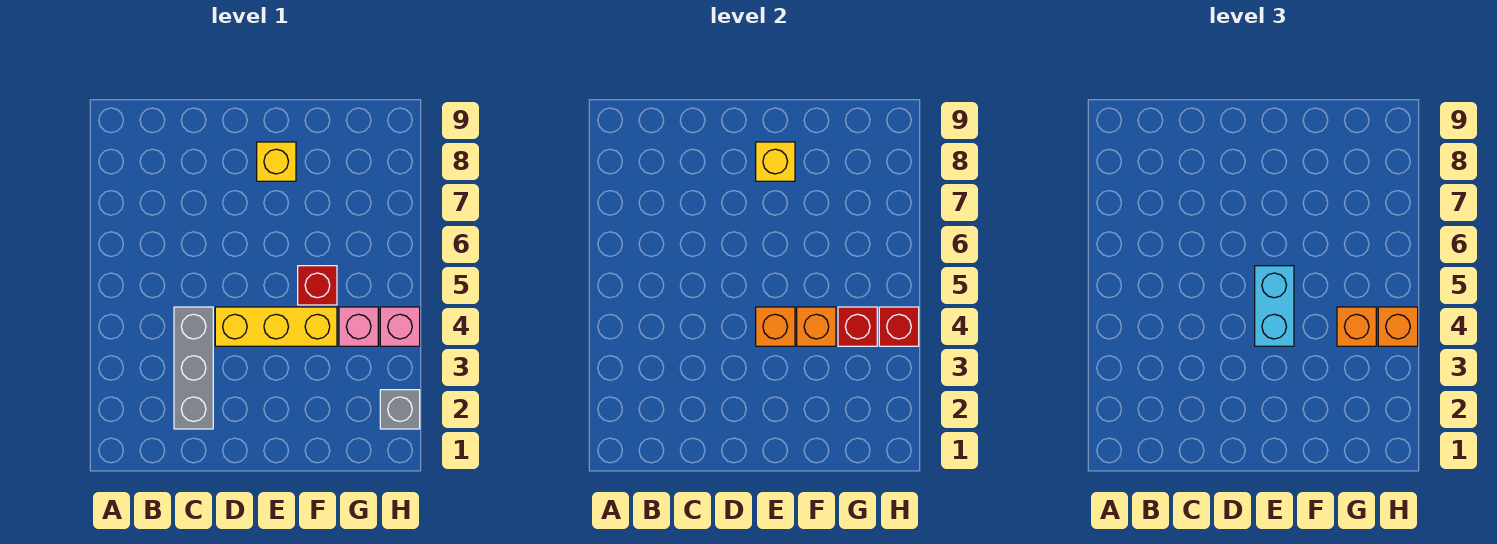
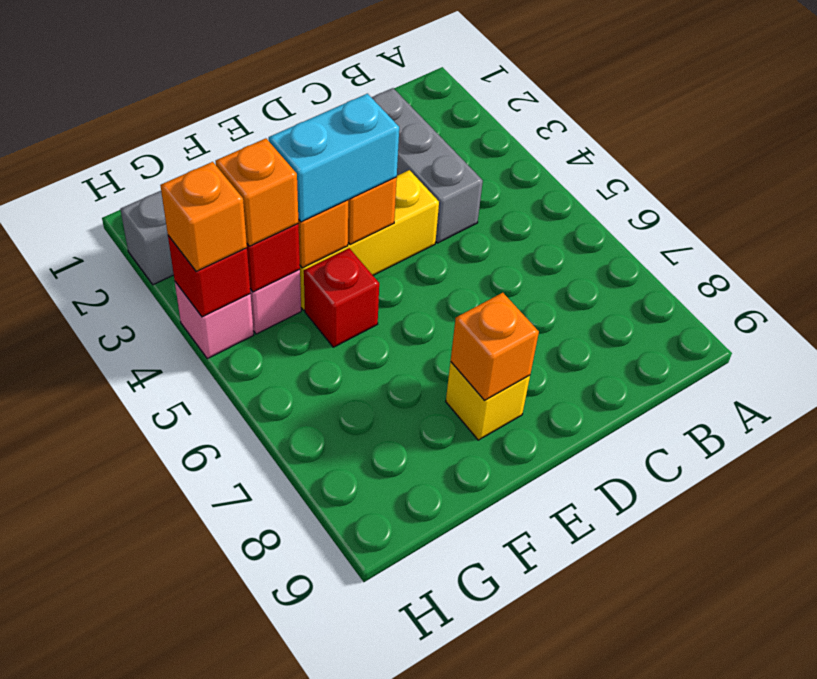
cyan brick E4:E5 level 3 -> cyan brick E4:F4 level 3
yellow brick E8 level 2 -> orange brick E8 level 2

